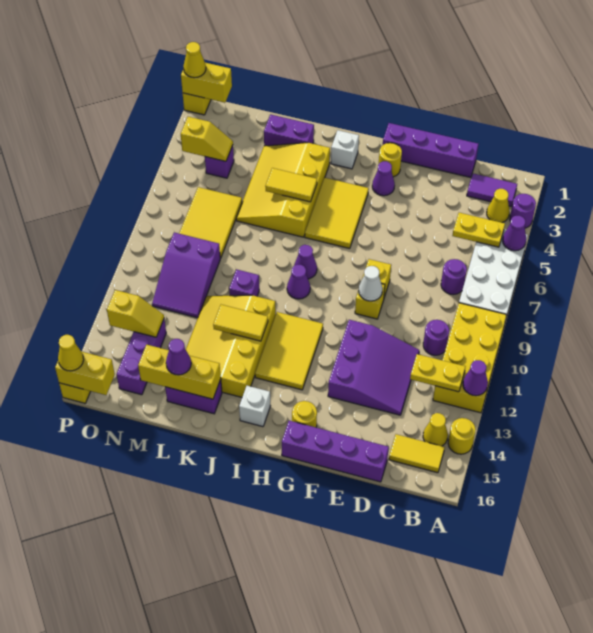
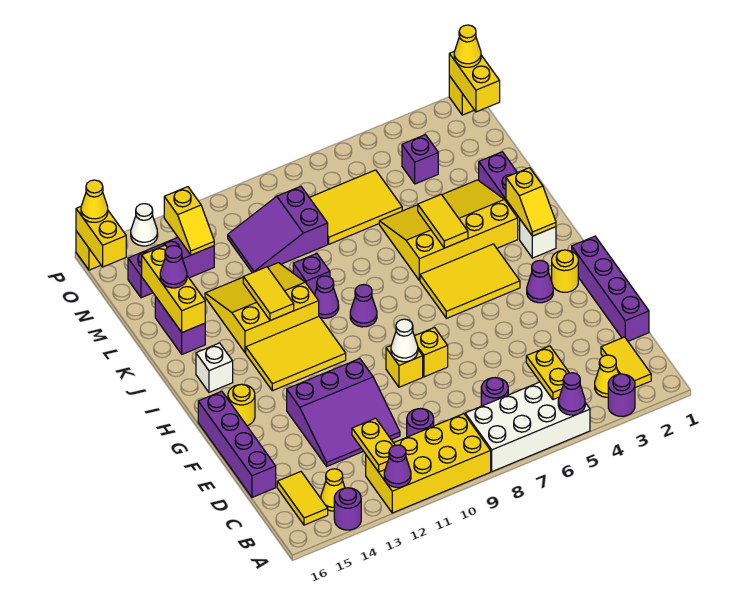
yellow round brick A14 level 1 -> purple round brick A14 level 1
purple tile B2:C2 level 1 -> yellow tile B2:C2 level 1
purple cone I8 level 1 -> purple cone J10 level 1
yellow slope J11:L14 level 1 top J -> yellow slope J11:L13 level 1 top J
yellow slope N4:O4 level 2 top O -> yellow slope I2:J2 level 2 top J
none -> white cone P14 level 1

